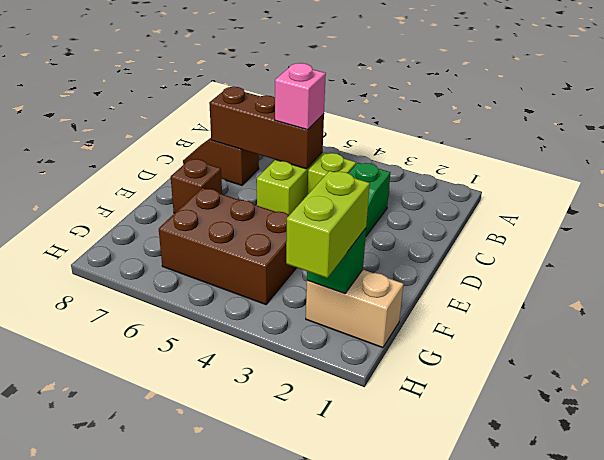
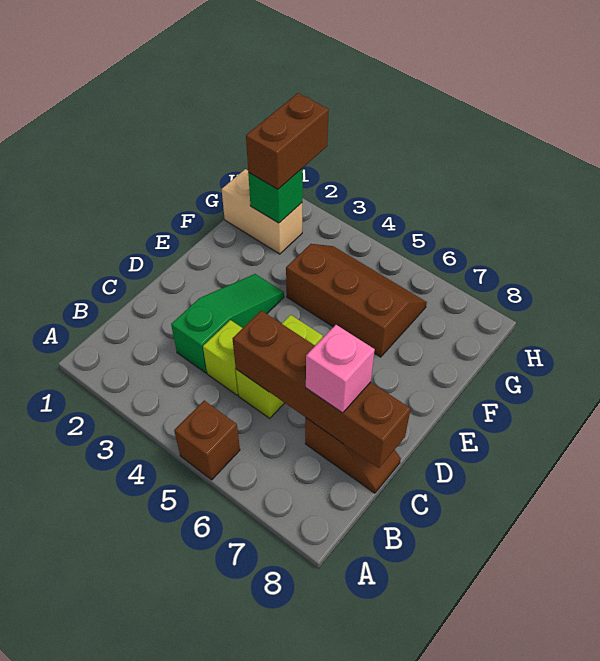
brown brick C5:C7 level 2 -> brown brick C5:C8 level 2
pink brick C5 level 3 -> pink brick C7 level 3
brown brick E7 level 1 -> brown brick A5 level 1
brown brick F4:G6 level 1 -> brown slope F4:G6 level 1 top F
lime brick G2:H2 level 3 -> brown brick G2:H2 level 3

